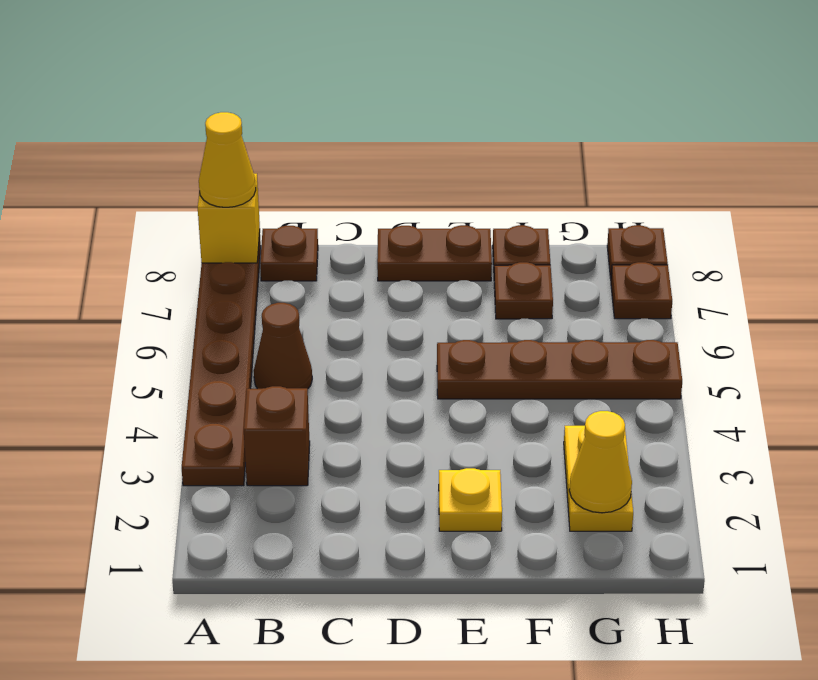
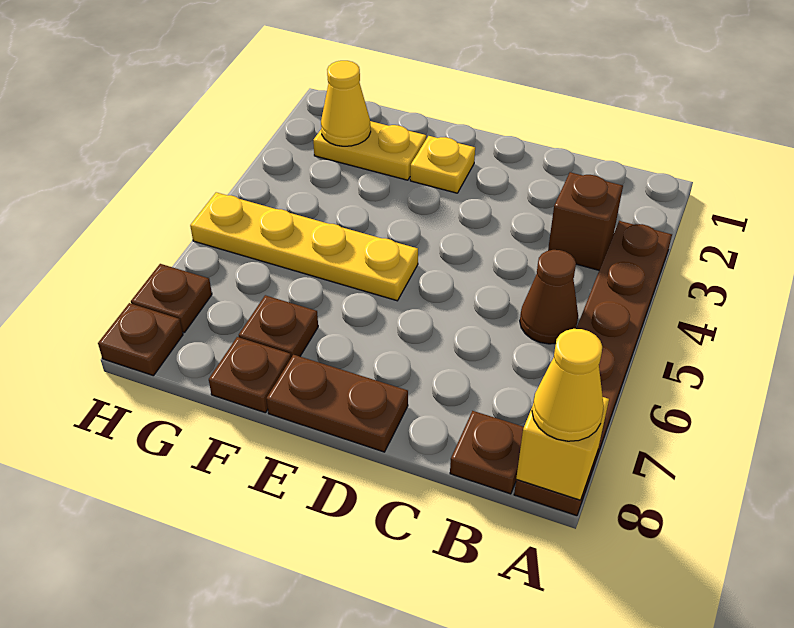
brown plate E5:H5 level 1 -> yellow plate E5:H5 level 1
yellow plate G2:G3 level 1 -> yellow plate F2:G2 level 1

